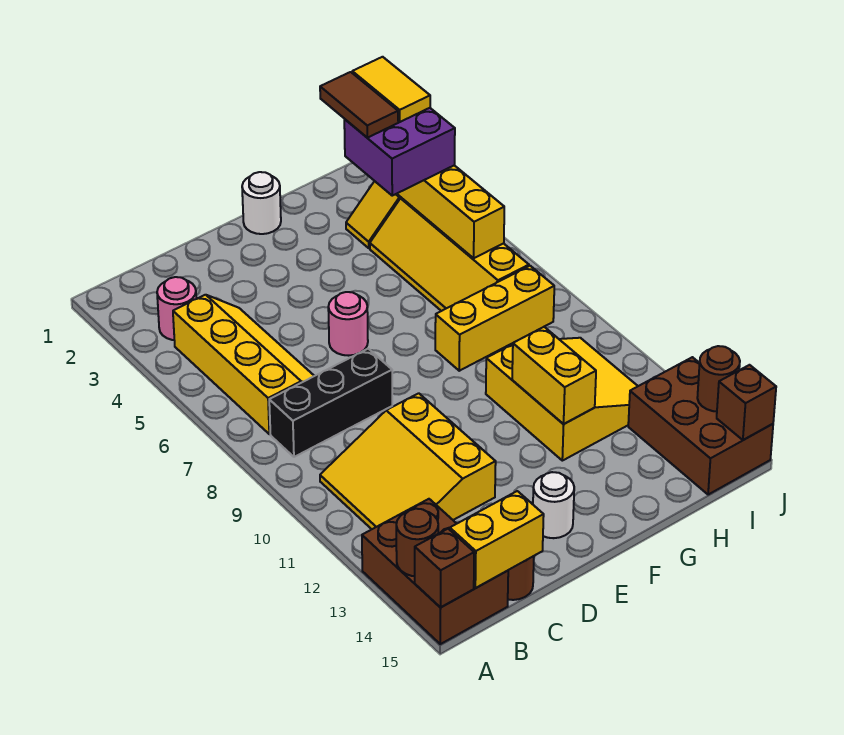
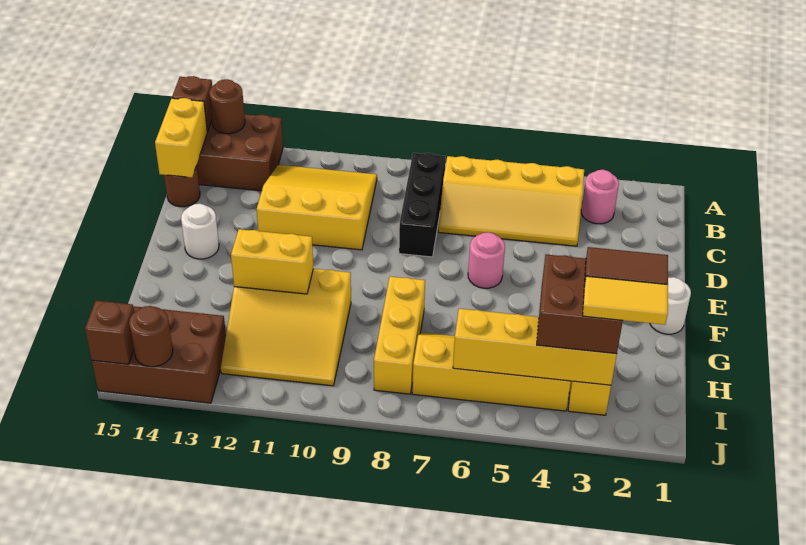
purple brick H3:I4 level 3 -> brown brick H3:I4 level 3

